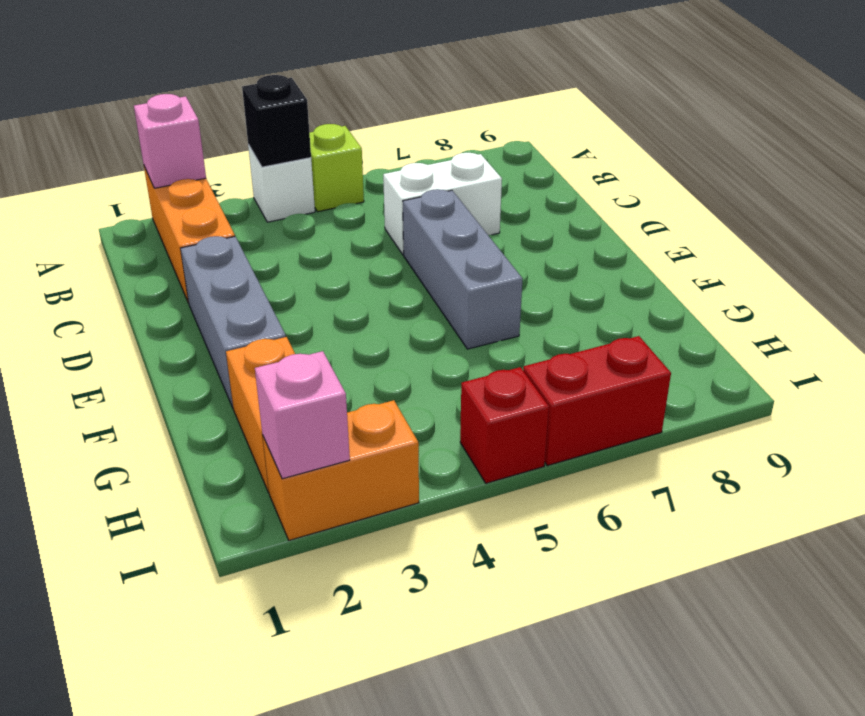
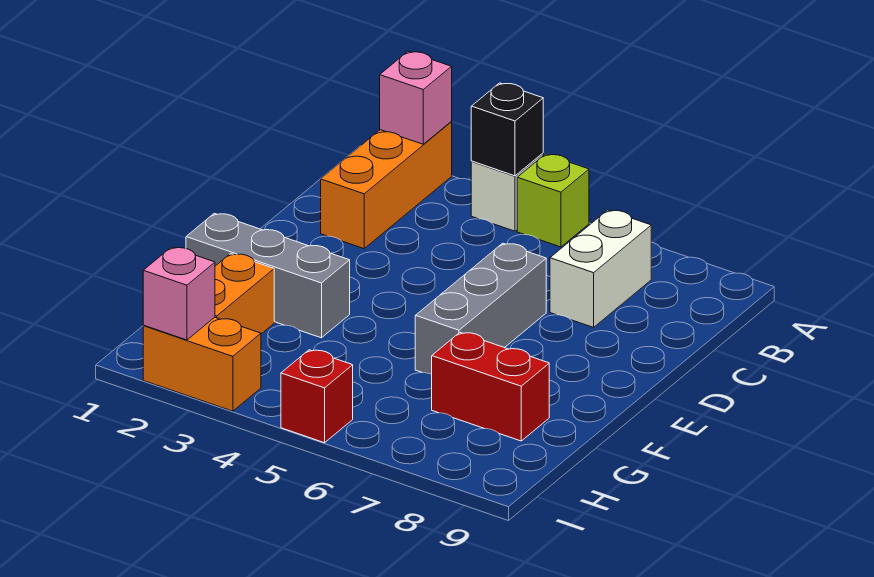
white brick C6:C7 level 1 -> white brick B7:C7 level 1
grey brick D2:F2 level 1 -> grey brick F1:F3 level 1
red brick I6:I7 level 1 -> red brick G7:G8 level 1

